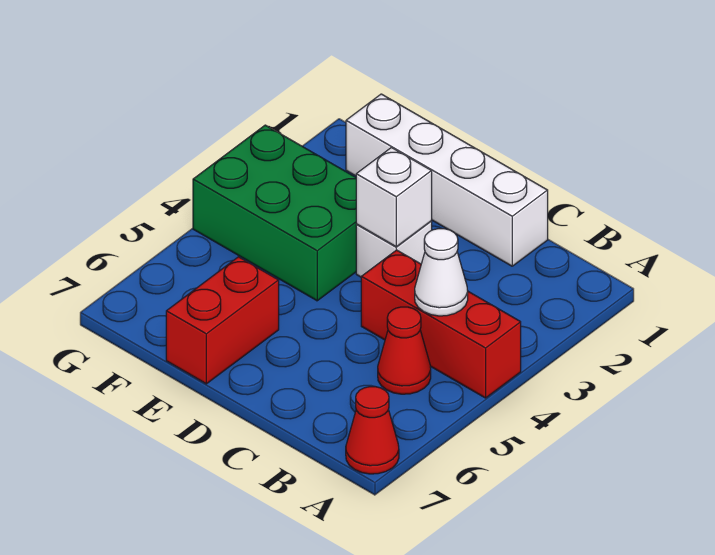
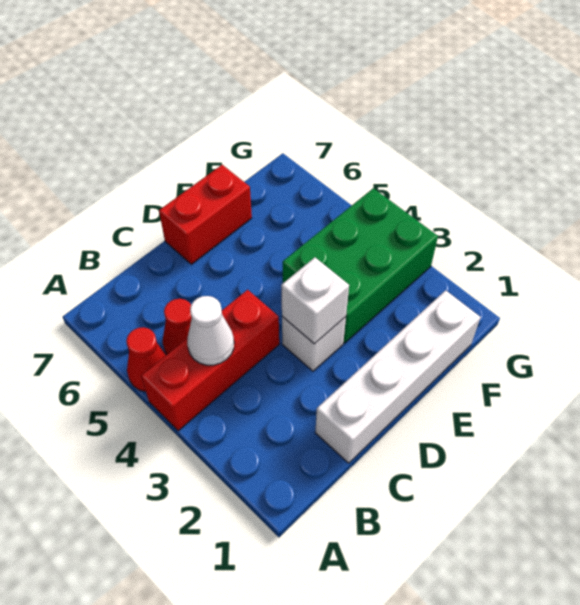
red cone A7 level 1 -> red cone A5 level 1
red brick E6:E7 level 1 -> red brick D7:E7 level 1

